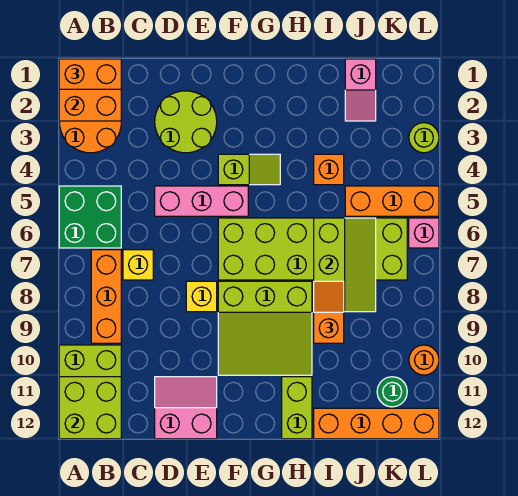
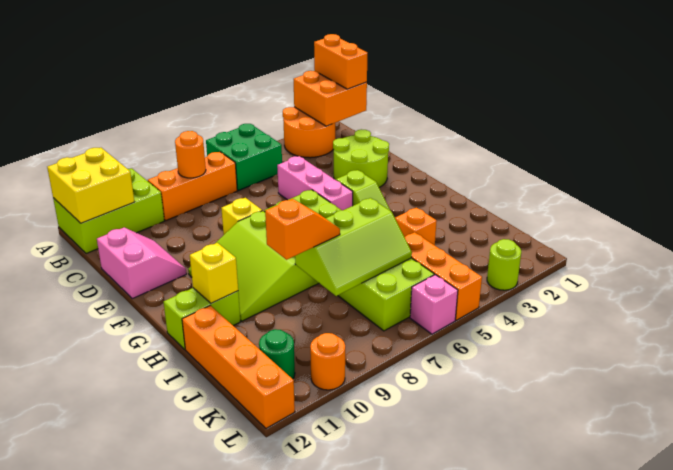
lime brick A11:B12 level 2 -> yellow brick A11:B12 level 2
none -> orange round brick B8 level 2
yellow brick C7 level 1 -> yellow brick H11 level 2
pink slope J1:J2 level 1 top 1 -> none

